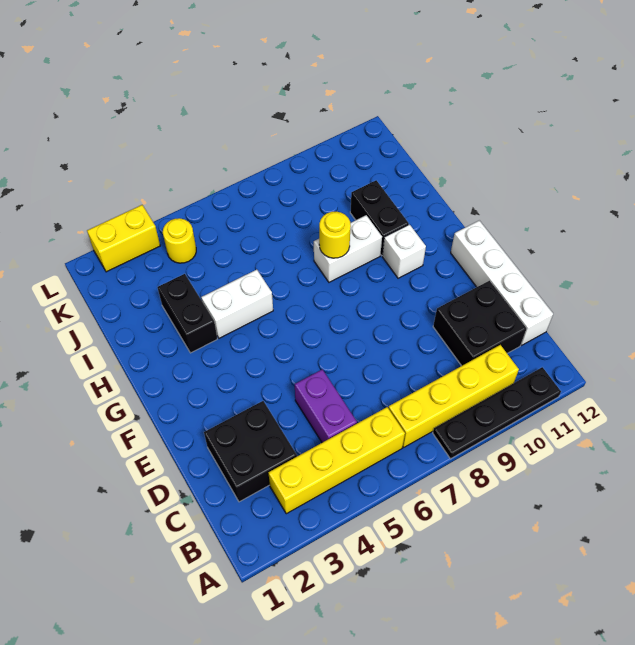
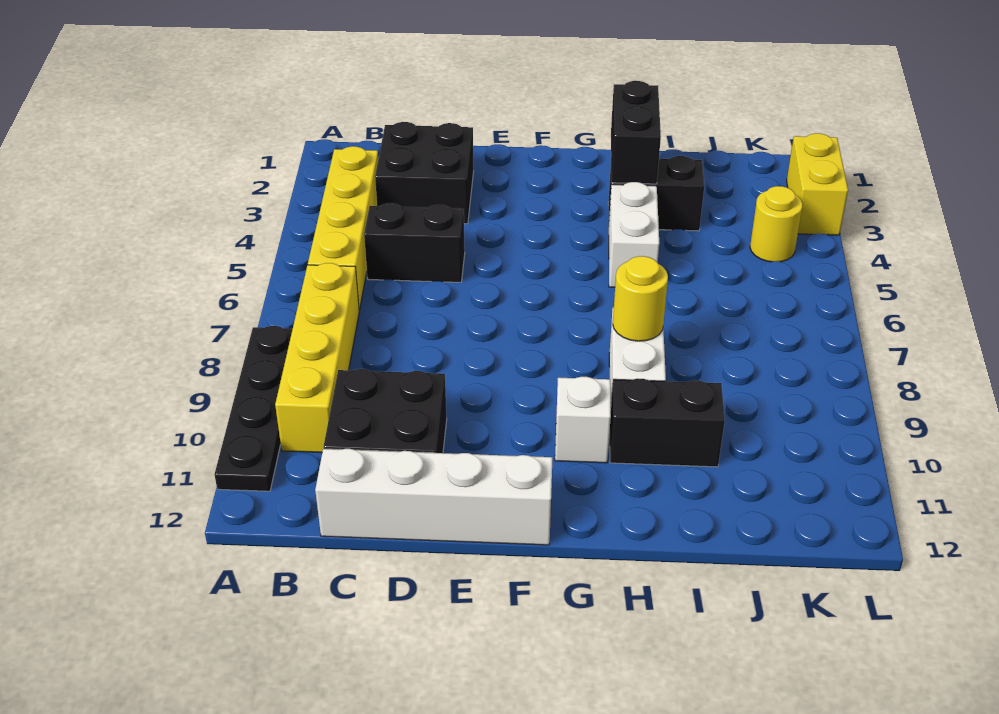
purple brick C5:D5 level 1 -> black brick C5:D5 level 1
none -> black brick H2:H3 level 2

